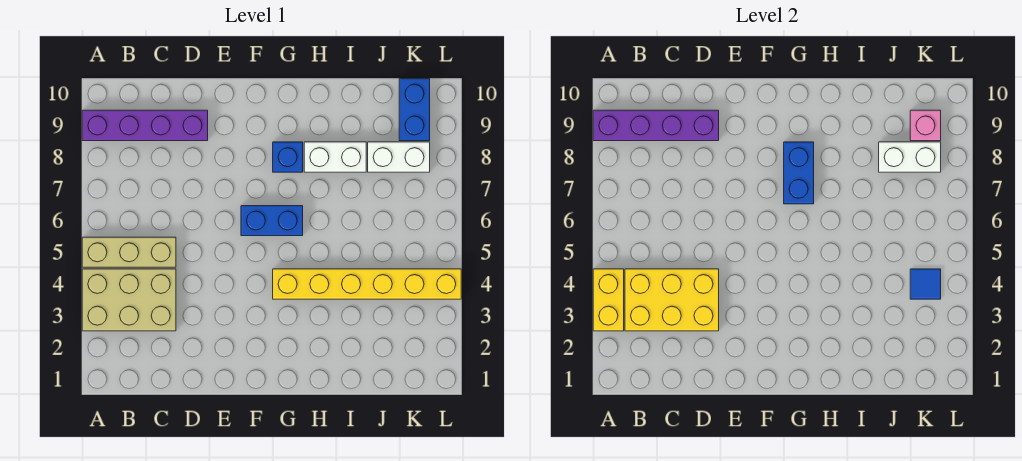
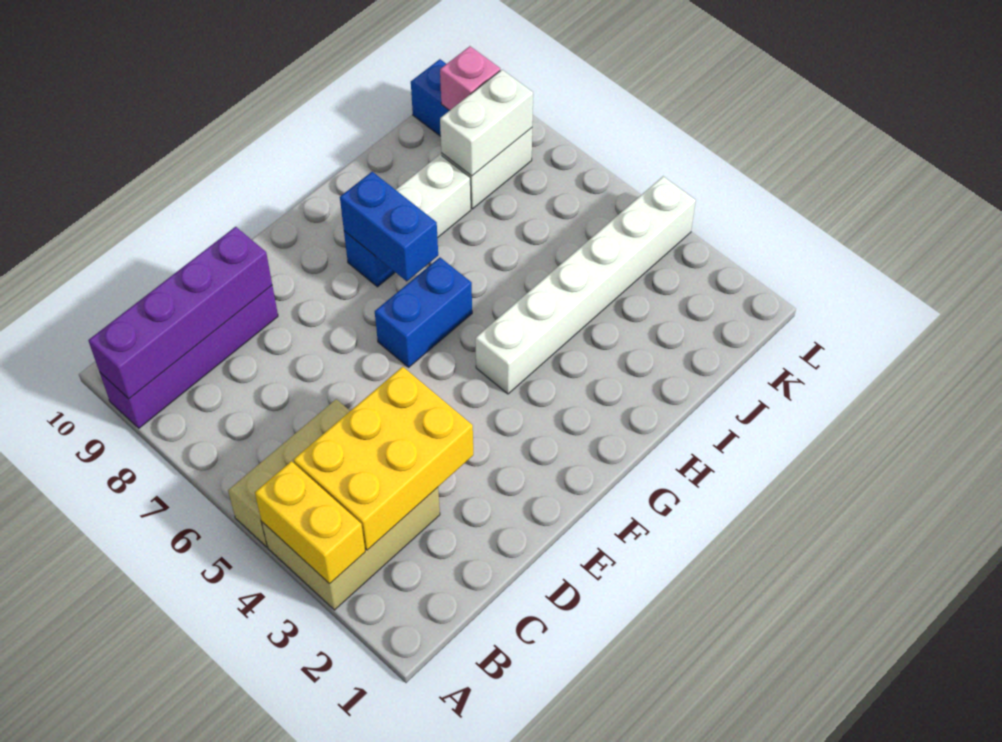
yellow brick G4:L4 level 1 -> white brick G4:L4 level 1
blue tile K4 level 2 -> none

